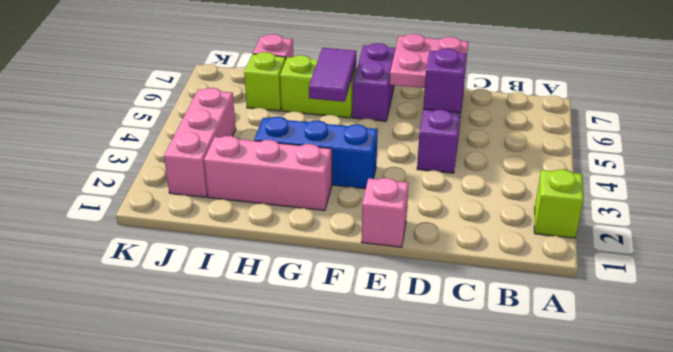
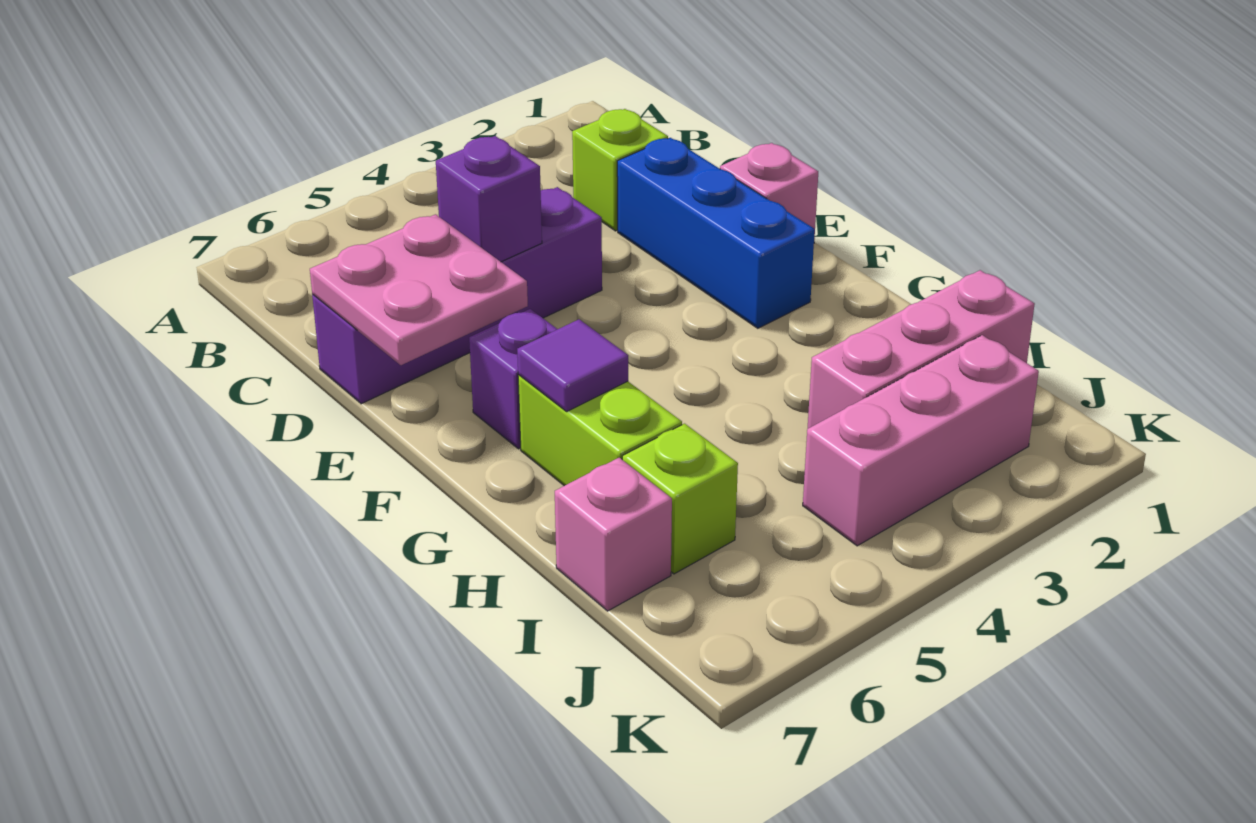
lime brick A2 level 1 -> lime brick C2 level 1
blue brick F3:H3 level 1 -> blue brick D2:F2 level 1
purple brick F6:F7 level 1 -> purple brick F6 level 1
pink brick G2:I2 level 1 -> pink brick I1:I3 level 1
purple tile G5:G6 level 2 -> purple tile G6 level 2

